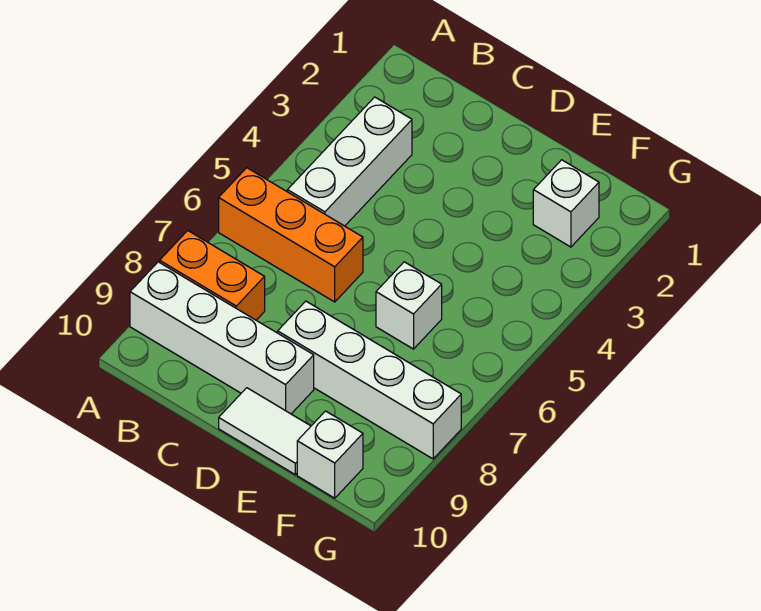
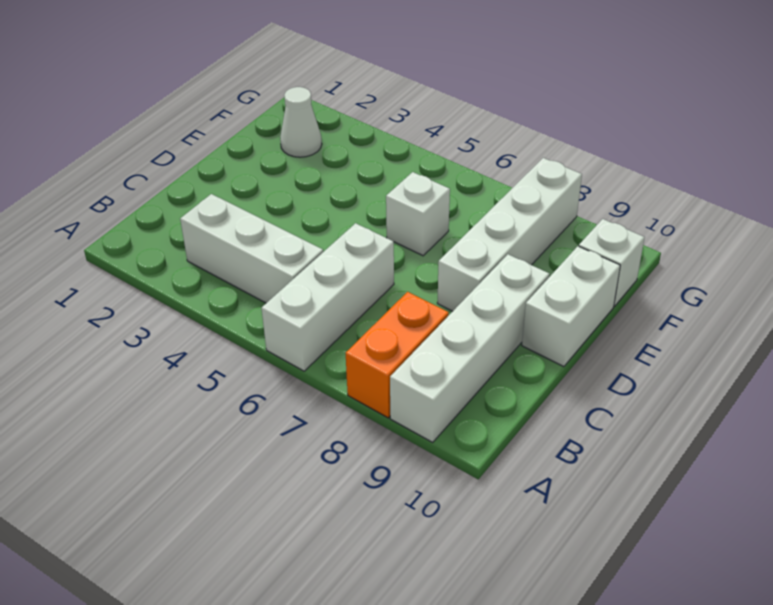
orange brick A6:C6 level 1 -> white brick A6:C6 level 1
white tile D10:E10 level 1 -> white brick D10:E10 level 1
white brick F2 level 1 -> white cone F2 level 1

